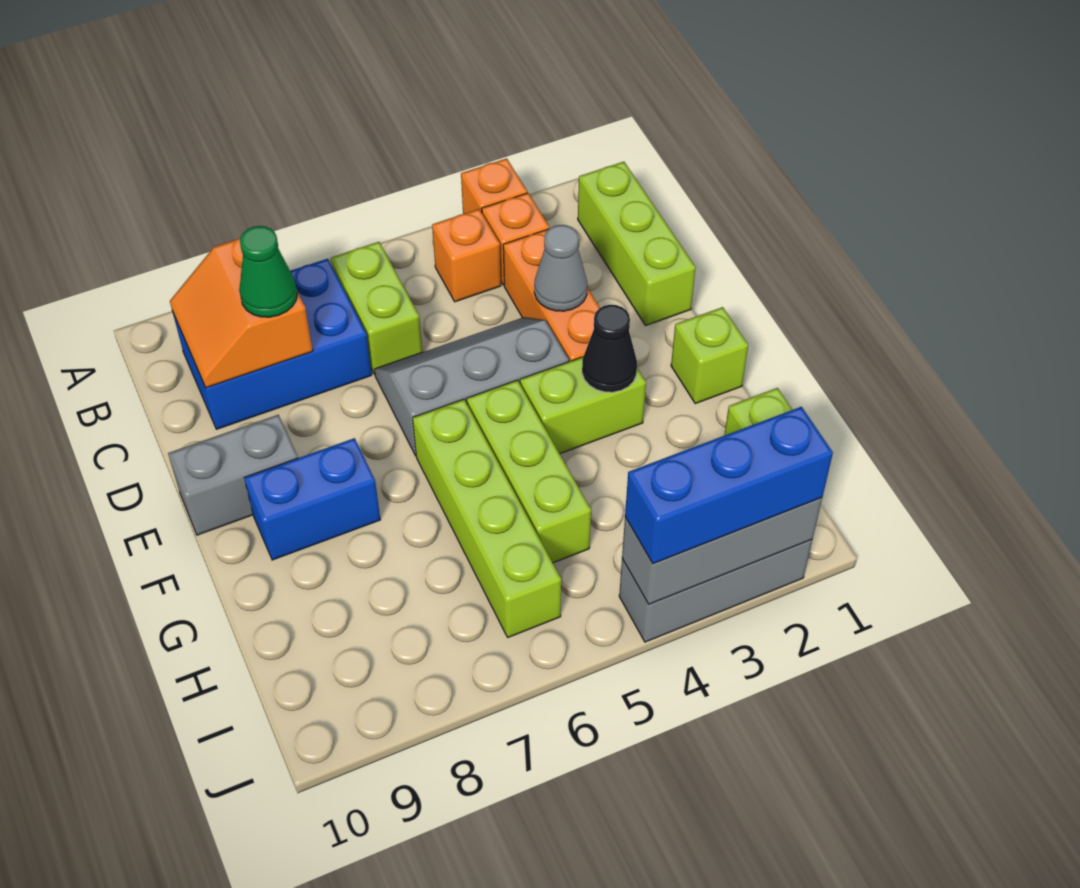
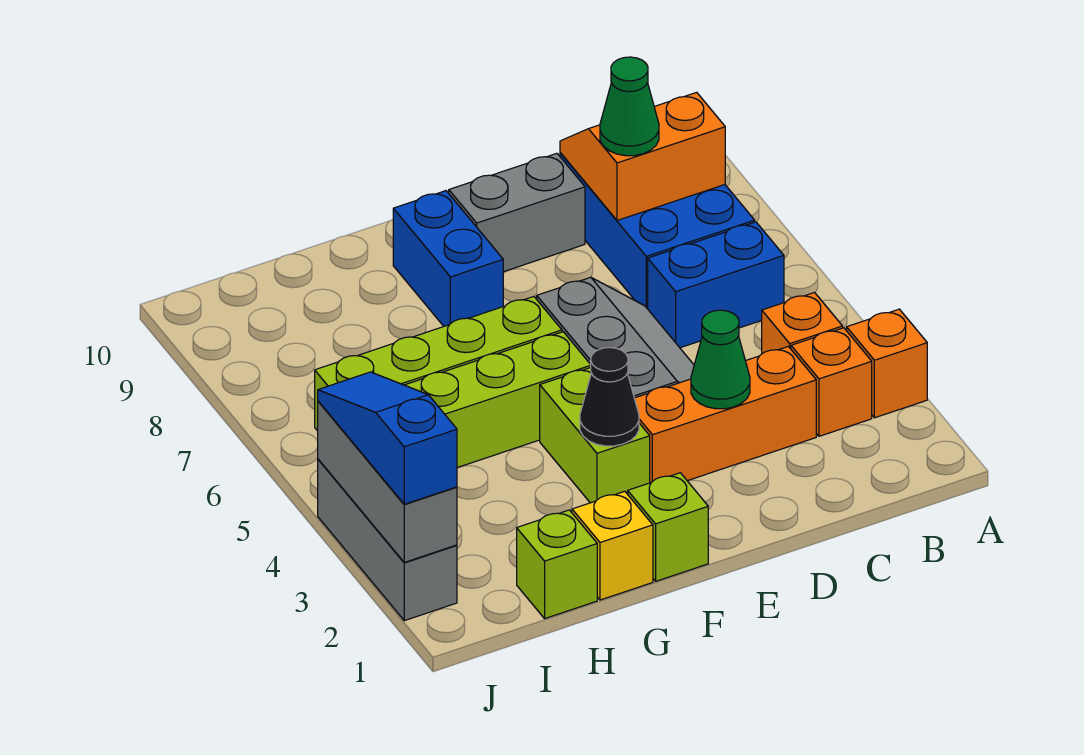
lime brick B1:D1 level 1 -> none
lime brick B6:C6 level 1 -> blue brick B6:C6 level 1
grey cone D3 level 2 -> green cone D3 level 2
grey brick E9:E10 level 1 -> grey brick D9:E9 level 1
none -> yellow brick G1 level 1
blue brick J2:J4 level 3 -> blue slope J2:J4 level 3 top 2

